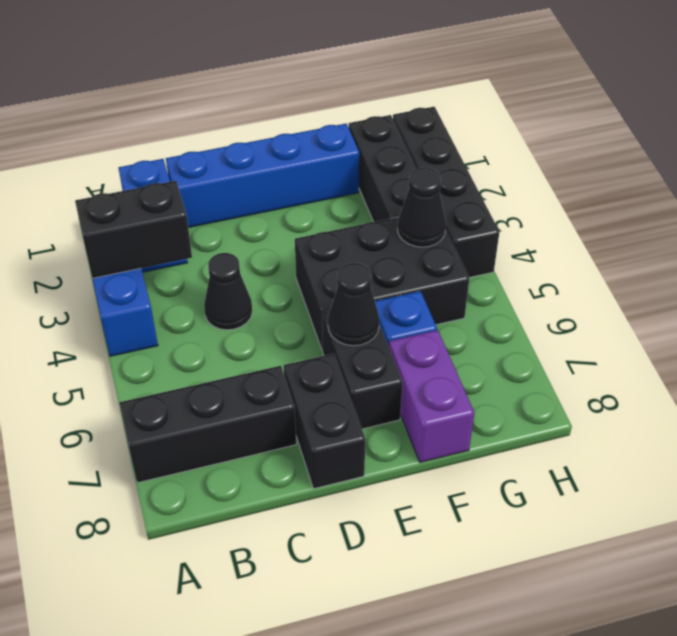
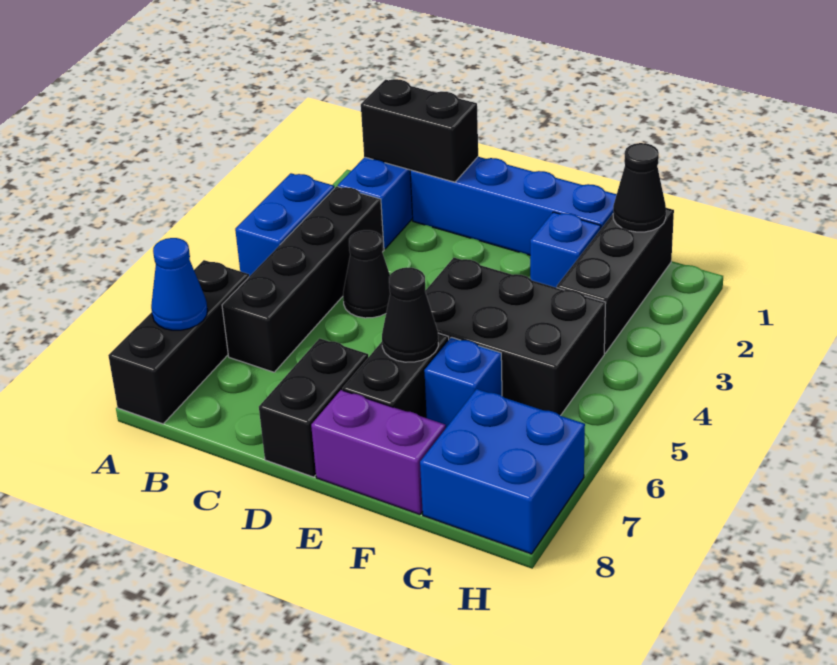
black brick A3:B3 level 2 -> black brick B1:C1 level 2
black brick A7:C7 level 1 -> black brick A6:A8 level 1
none -> blue cone A7 level 2
none -> blue brick F2 level 1
purple brick F7:F8 level 1 -> purple brick E8:F8 level 1
black cone G4 level 2 -> black cone G1 level 2
none -> blue brick G7:H8 level 1
black brick H1:H4 level 1 -> black brick B3:B6 level 1

